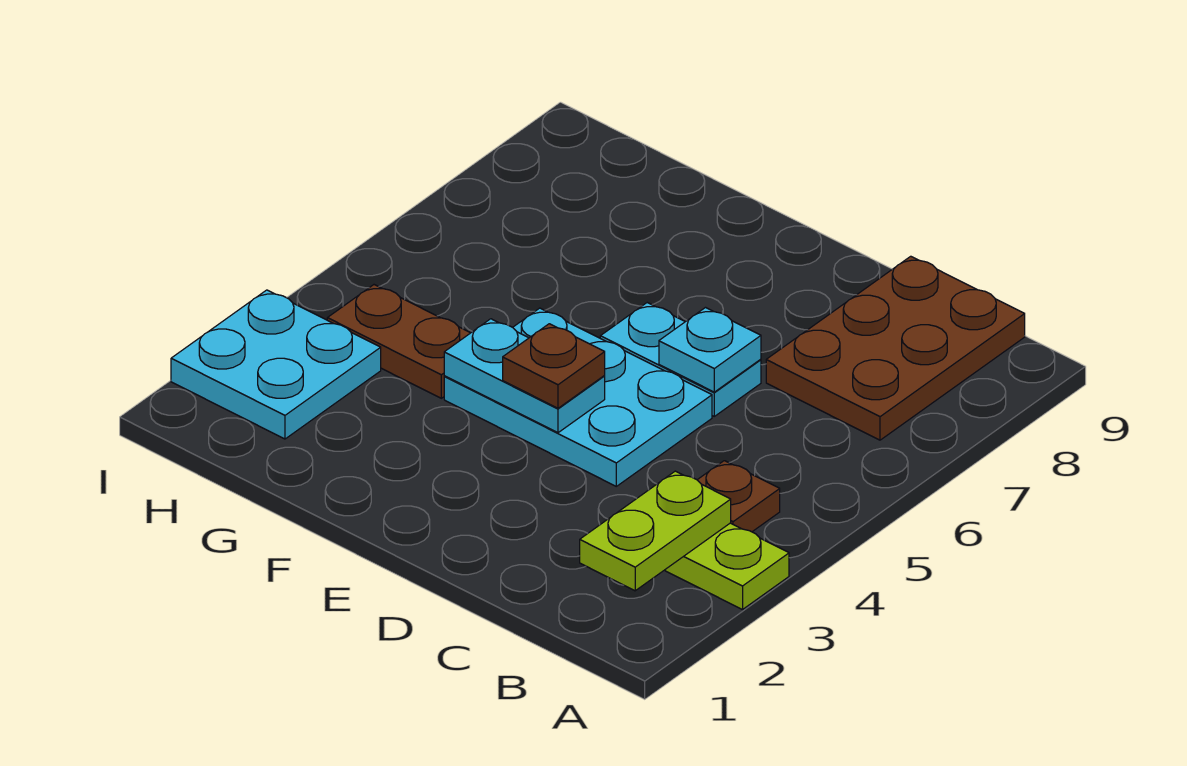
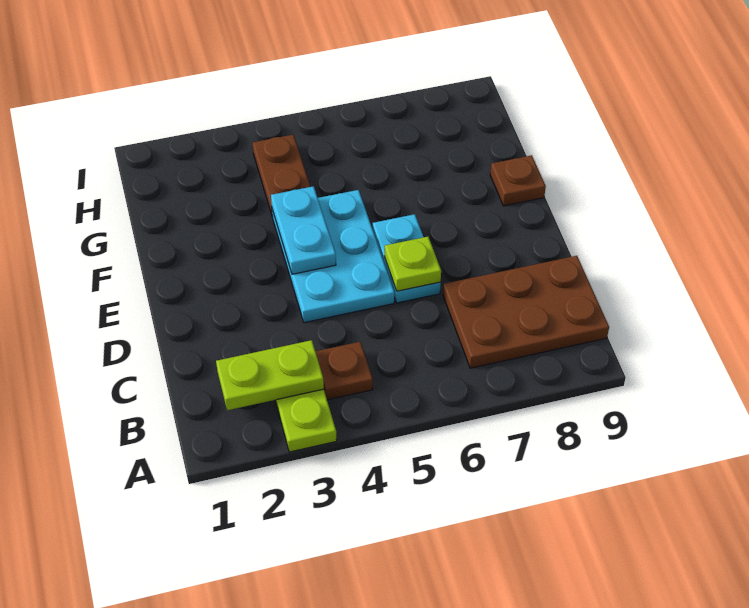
cyan plate D6 level 2 -> lime plate D6 level 2
brown plate E4 level 3 -> brown plate F9 level 1
cyan plate H2:I3 level 1 -> none

